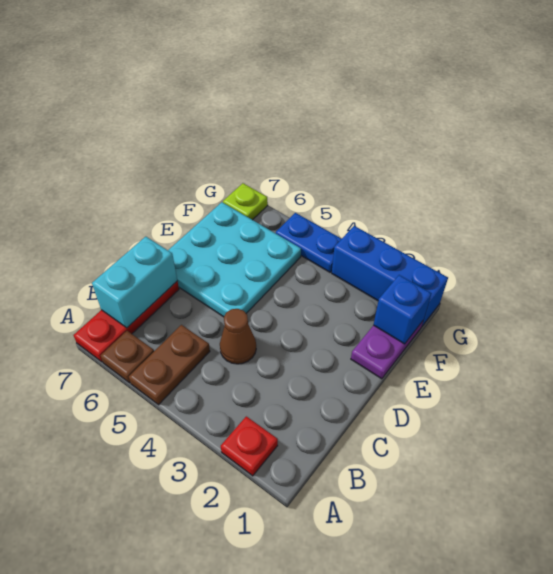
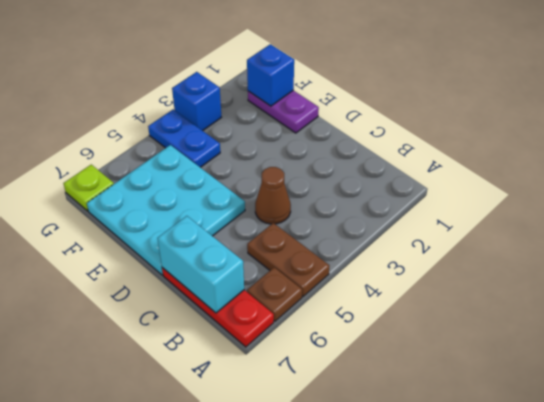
red plate A2 level 1 -> none
blue brick G1:G3 level 1 -> blue brick G3 level 1
blue plate G4:G5 level 1 -> blue plate F4:G4 level 1

